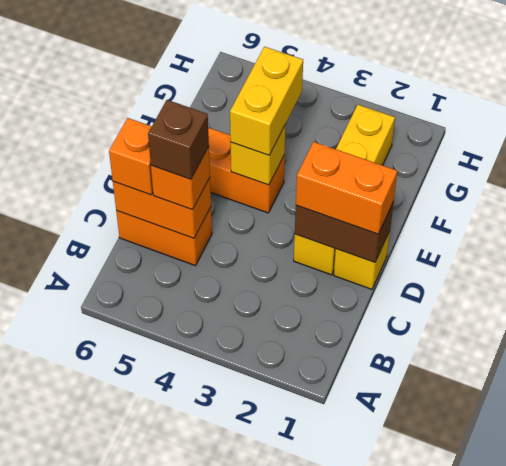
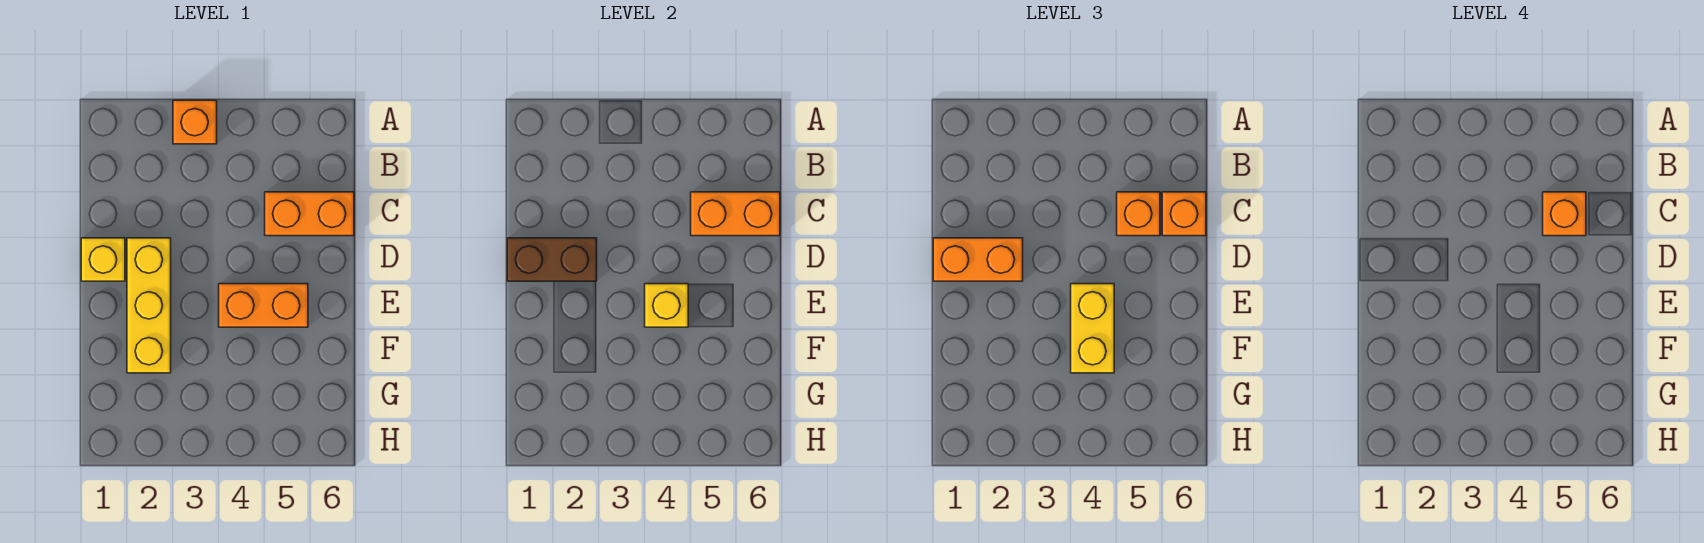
none -> orange brick A3 level 1
brown brick C5 level 4 -> orange brick C5 level 4
yellow brick D2:G2 level 1 -> yellow brick D2:F2 level 1

